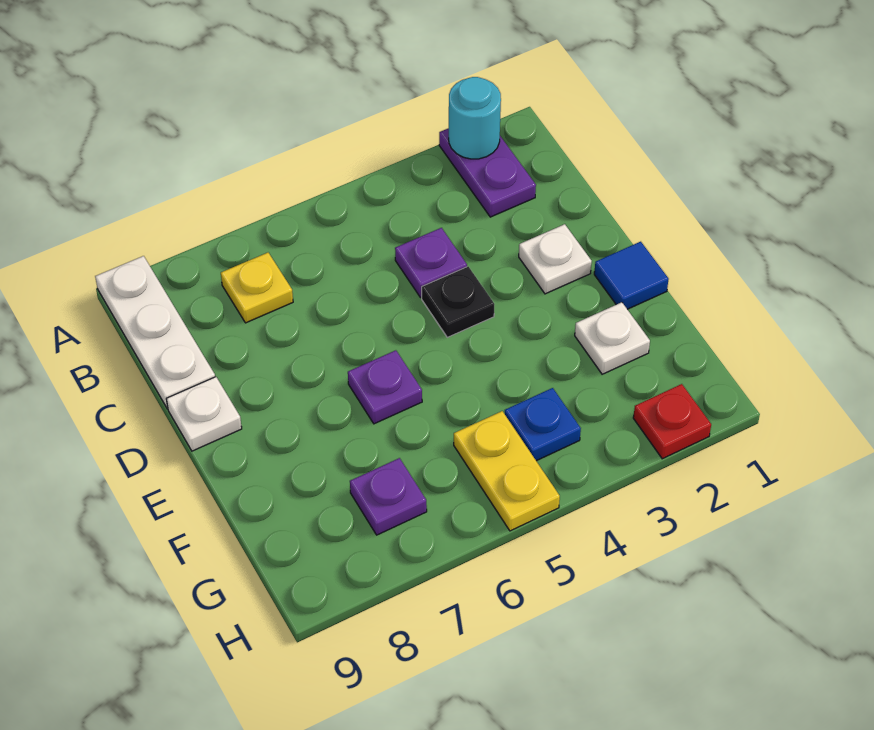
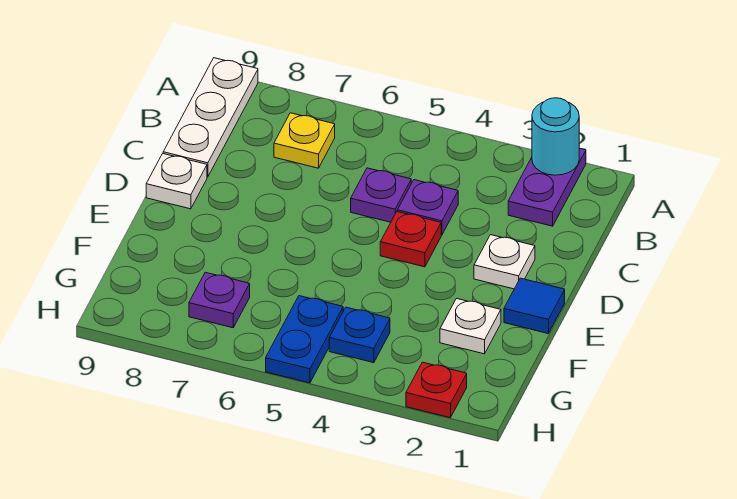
black plate D4 level 1 -> red plate D4 level 1
purple plate E6 level 1 -> purple plate C5 level 1
yellow plate G5:H5 level 1 -> blue plate G5:H5 level 1

